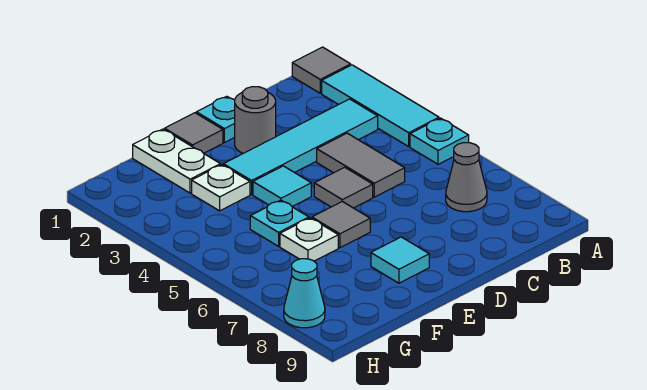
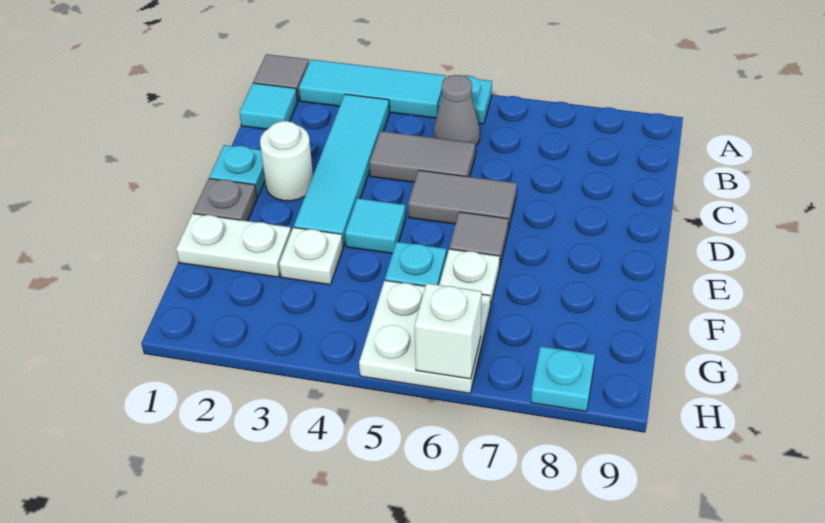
grey cone B7 level 1 -> grey cone B5 level 1
grey round brick D2 level 1 -> white round brick D2 level 1
grey tile D5 level 1 -> grey tile D5:D6 level 1
grey tile E1 level 1 -> grey plate E1 level 1
cyan tile E8 level 1 -> cyan tile B1 level 1
none -> white plate G5:H6 level 1
none -> white brick H6 level 2
cyan cone H8 level 1 -> cyan plate H8 level 1

